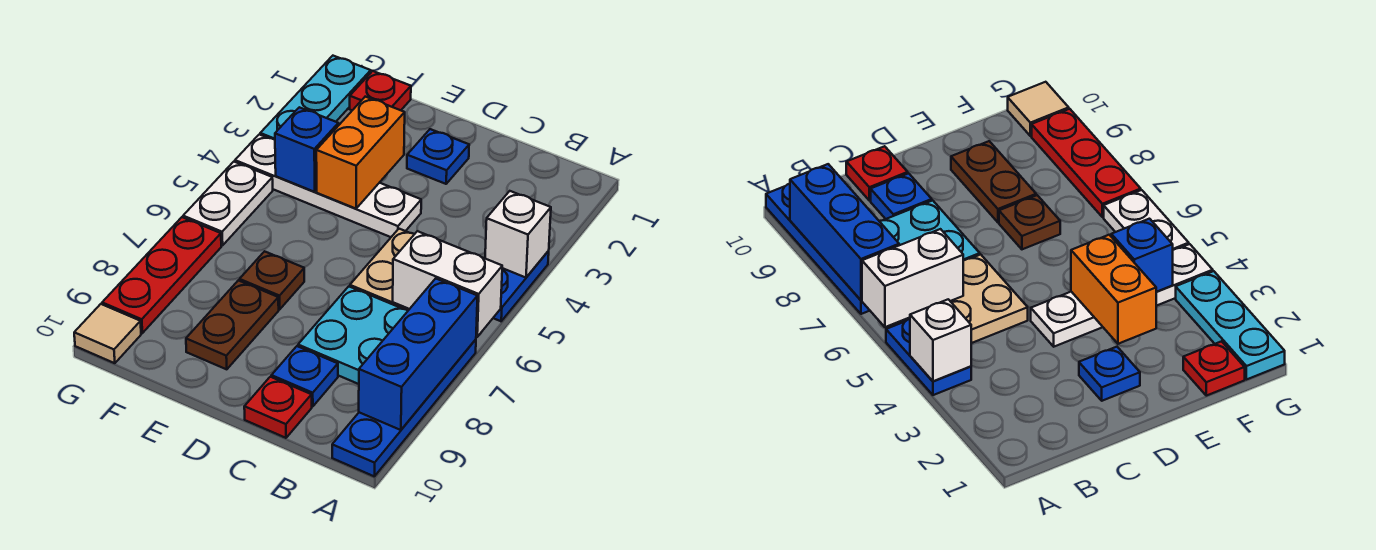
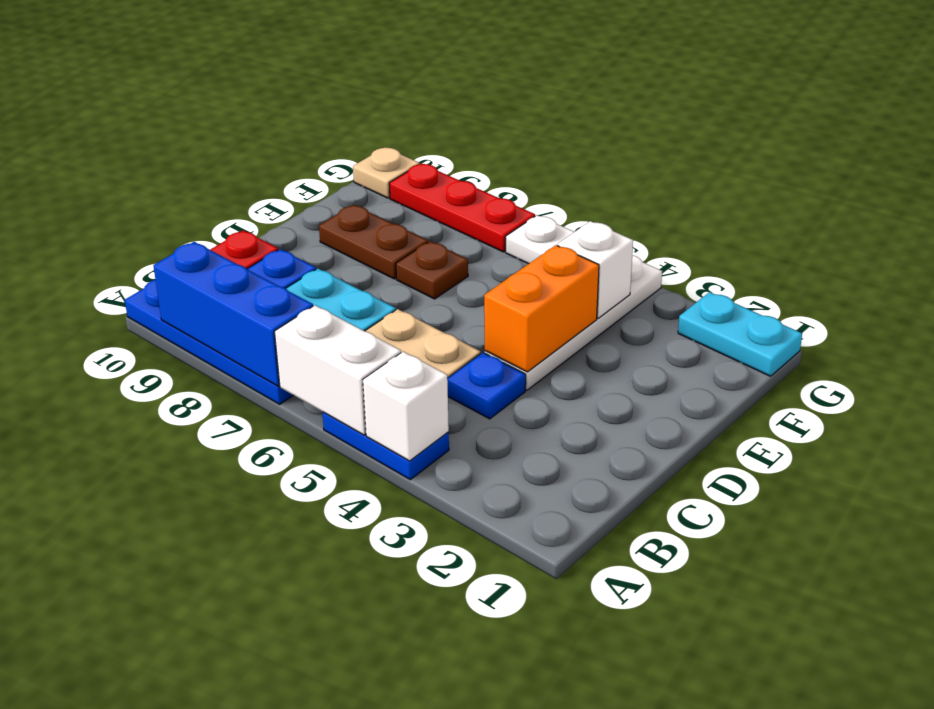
white brick A6:B6 level 2 -> white brick A5:A6 level 2
blue plate D2 level 1 -> blue plate C4 level 1
orange brick E3:E4 level 2 -> orange brick D4:E4 level 2
red plate F1 level 1 -> none
blue brick F4 level 2 -> white brick F4 level 2
cyan plate G1:G3 level 1 -> cyan plate G1:G2 level 1
tan tile G10 level 1 -> tan plate G10 level 1

